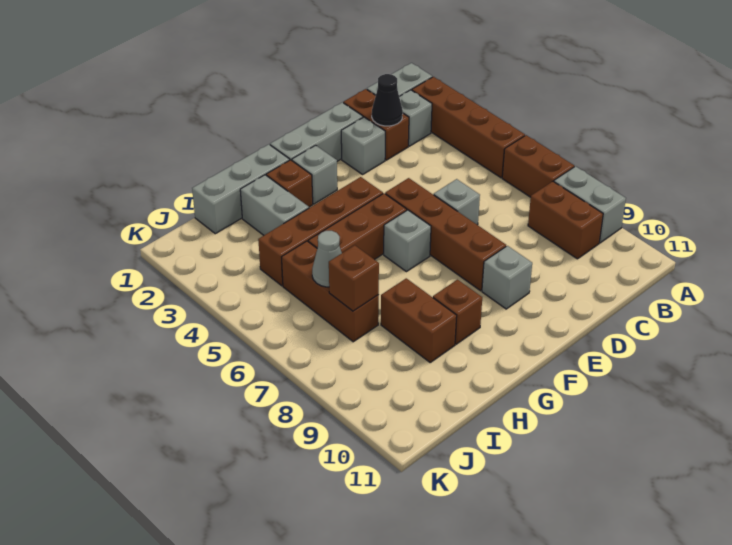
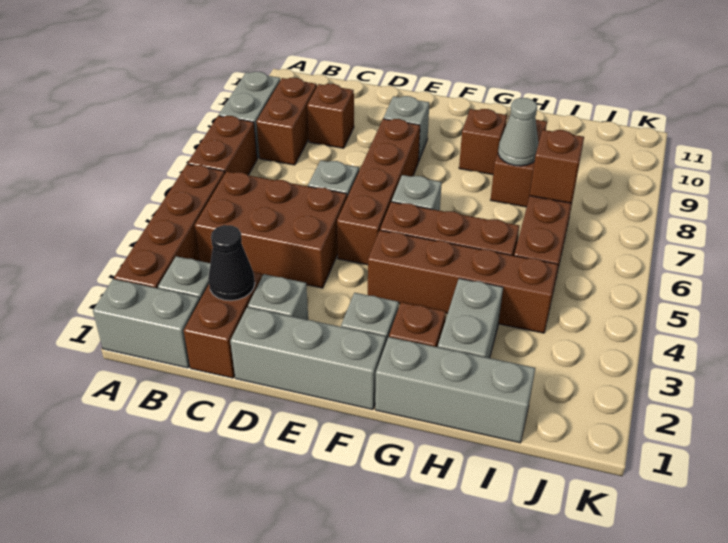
none -> brown brick B4:D5 level 1
none -> brown brick C9 level 1
grey cone I6 level 2 -> grey cone H8 level 2

